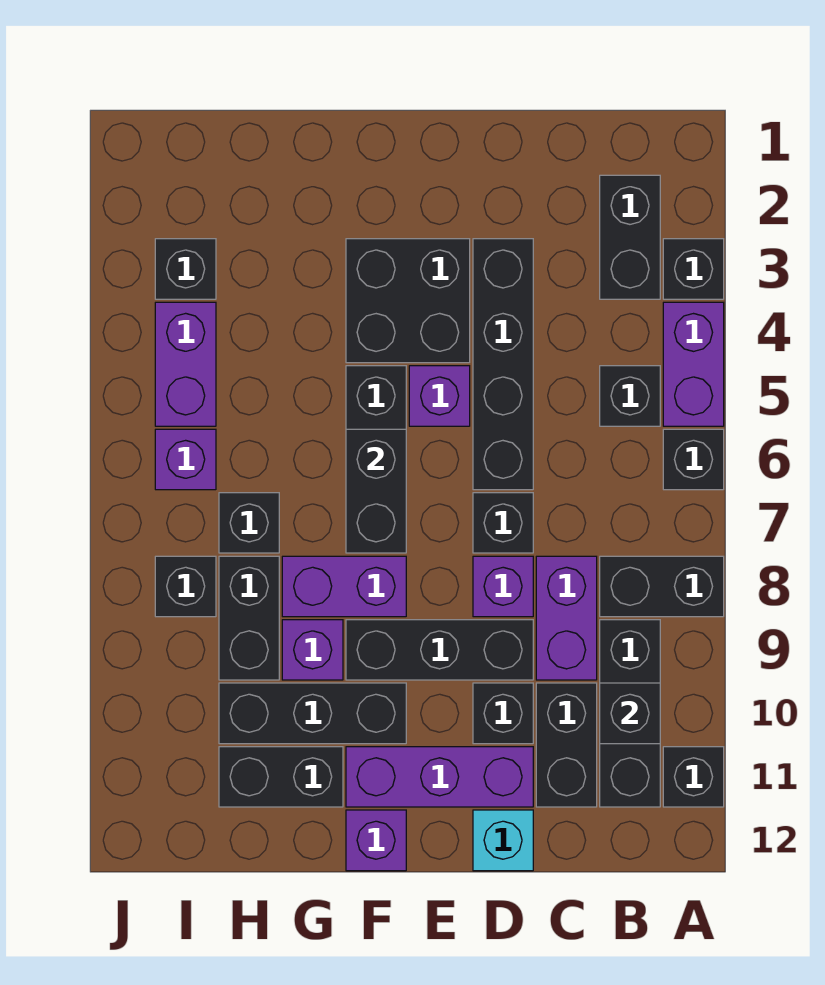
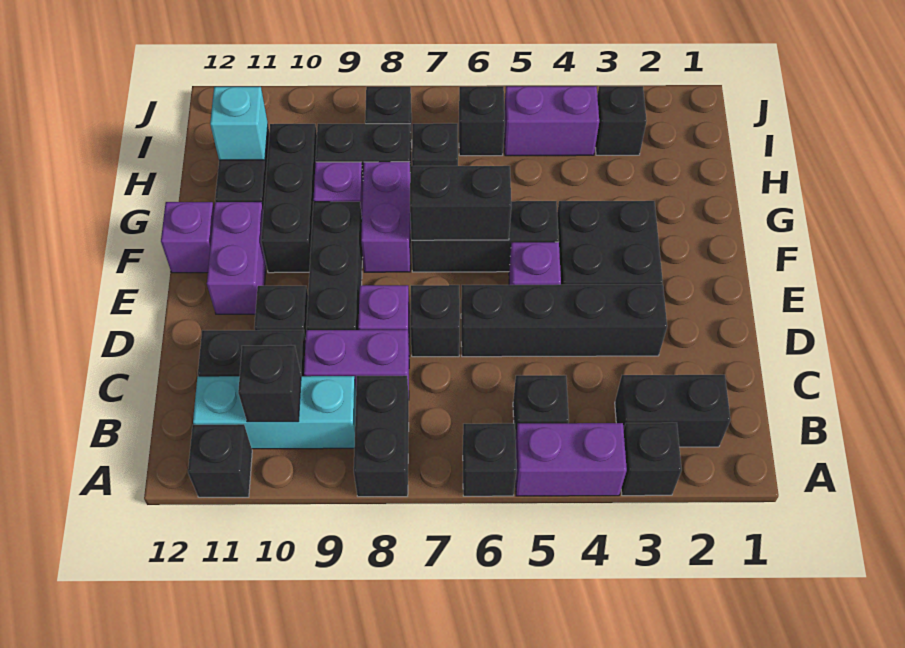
black brick B9:B11 level 1 -> cyan brick B9:B11 level 1
purple brick D11:F11 level 1 -> purple brick E11:F11 level 1
cyan brick D12 level 1 -> cyan brick H11 level 2
purple brick I6 level 1 -> black brick I6 level 1

